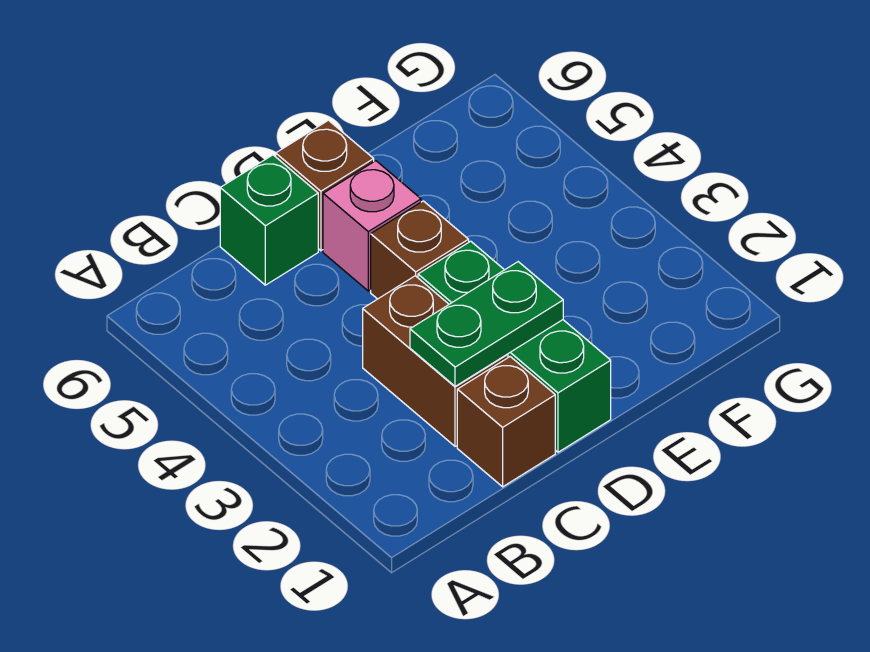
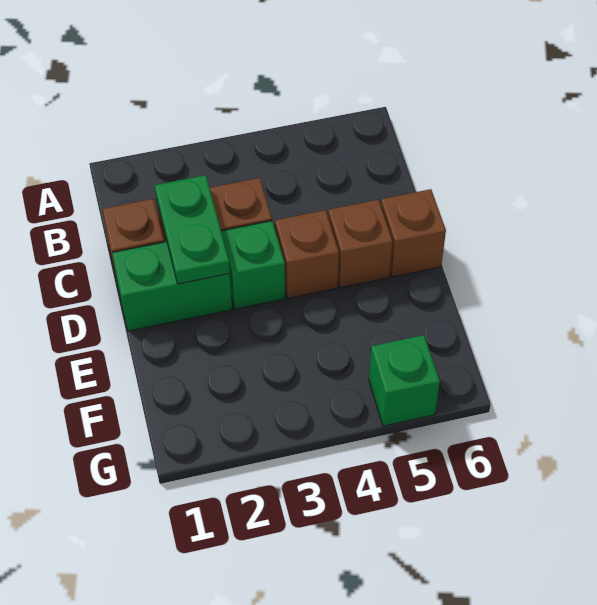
green brick C6 level 1 -> green brick G5 level 1
pink brick D5 level 1 -> brown brick D5 level 1

